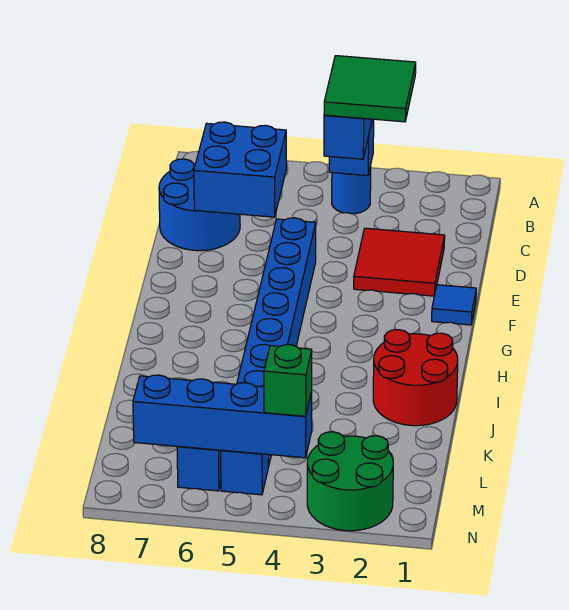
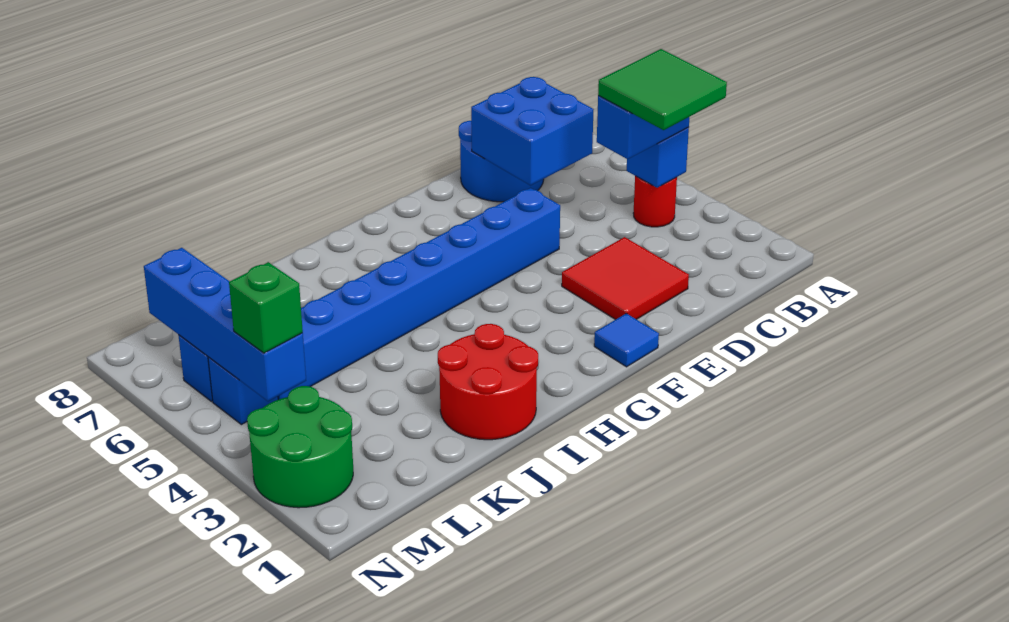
blue round brick B4 level 1 -> red round brick B4 level 1

